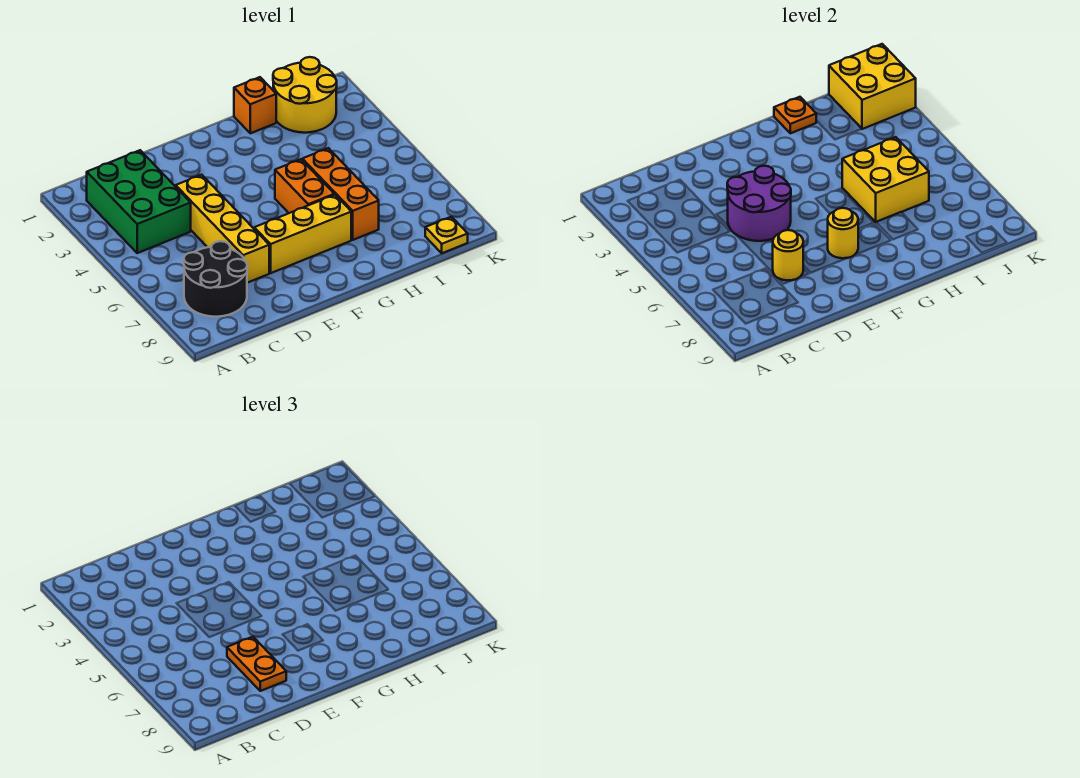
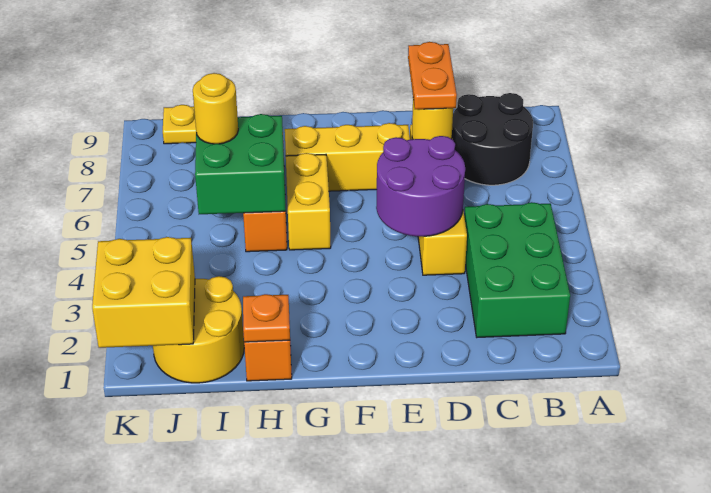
yellow round brick F7 level 2 -> yellow round brick I6 level 3
orange brick G5:G6 level 1 -> yellow brick G5:G6 level 1
yellow brick H5:I6 level 2 -> green brick H5:I6 level 2

